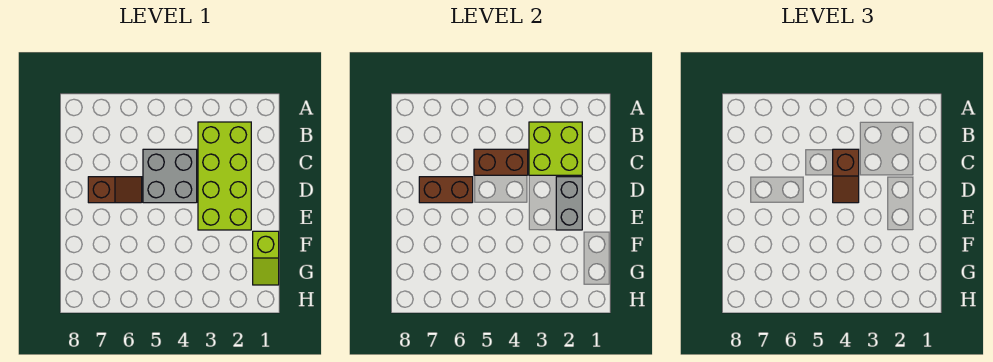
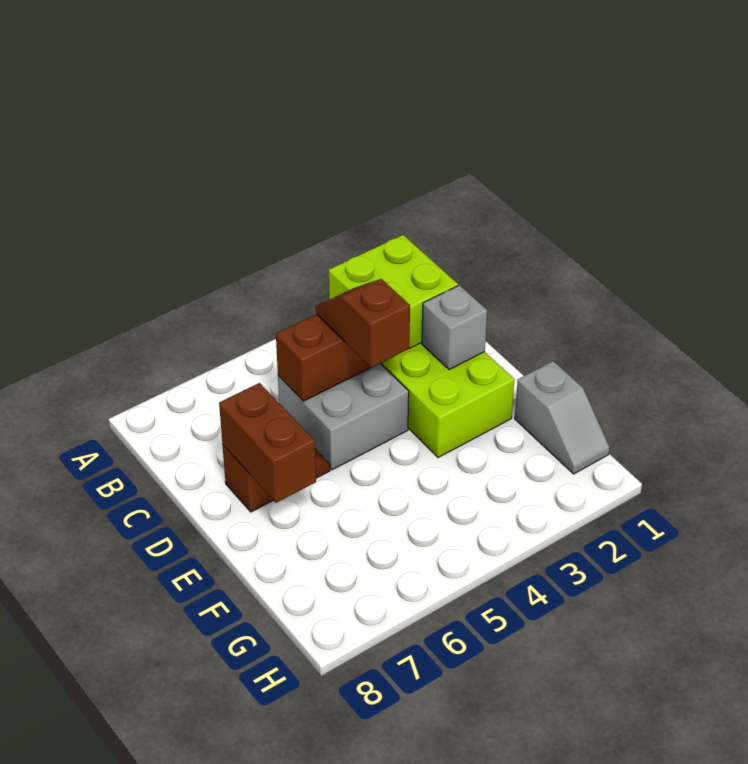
brown slope C4:D4 level 3 top C -> brown slope C4:D4 level 3 top D
grey brick D2:E2 level 2 -> grey brick D2 level 2
brown brick D6:D7 level 2 -> brown brick D7:E7 level 2
lime slope F1:G1 level 1 top F -> grey slope F1:G1 level 1 top F

